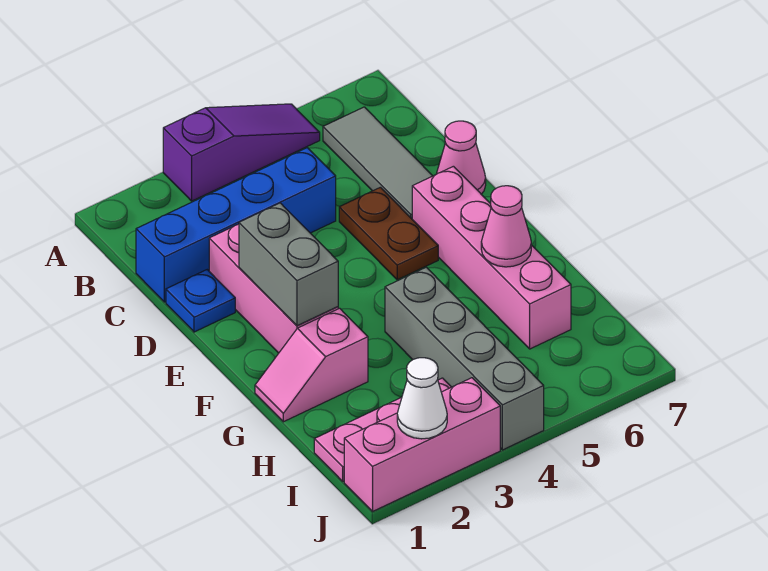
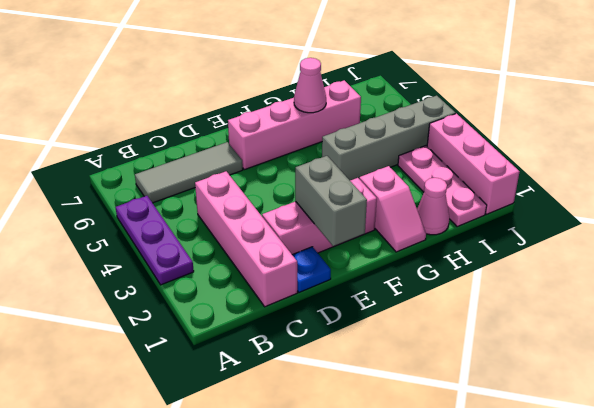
purple slope A3:A5 level 1 top 3 -> purple plate A3:A5 level 1
blue brick C1:C4 level 1 -> pink brick C1:C4 level 1
brown plate D5:E5 level 1 -> none
pink cone D7 level 1 -> pink cone H1 level 1
grey brick E2:F2 level 2 -> grey brick E1:E2 level 2
white cone J2 level 2 -> none

